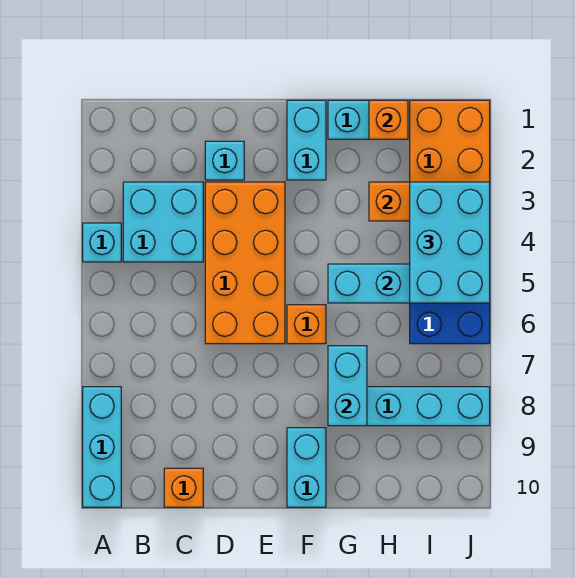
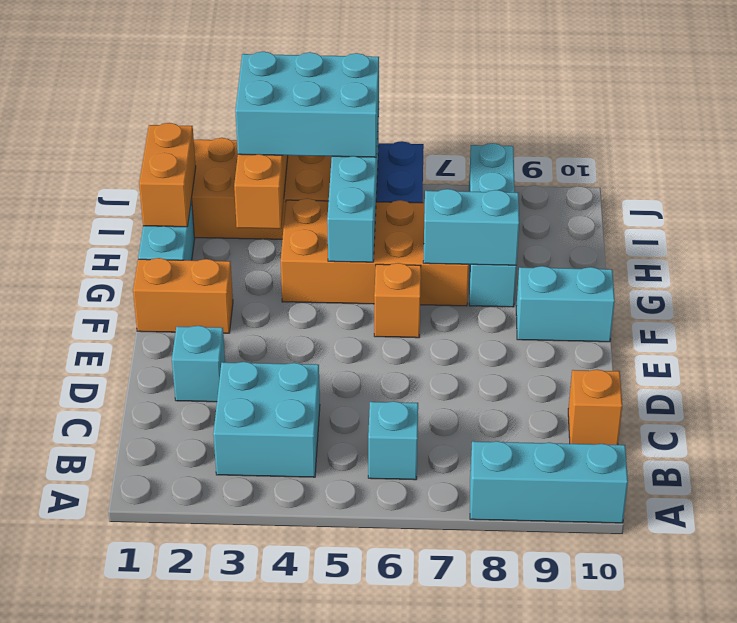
cyan brick A4 level 1 -> cyan brick B6 level 1
orange brick D3:E6 level 1 -> orange brick G4:H7 level 1
cyan brick F1:F2 level 1 -> orange brick F1:F2 level 1
orange brick H1 level 2 -> orange brick H1:I1 level 2

